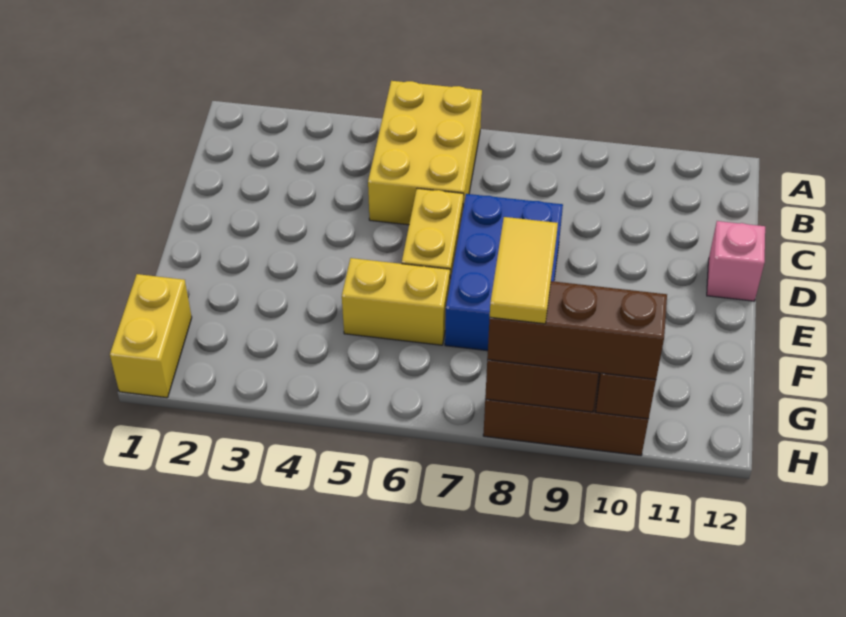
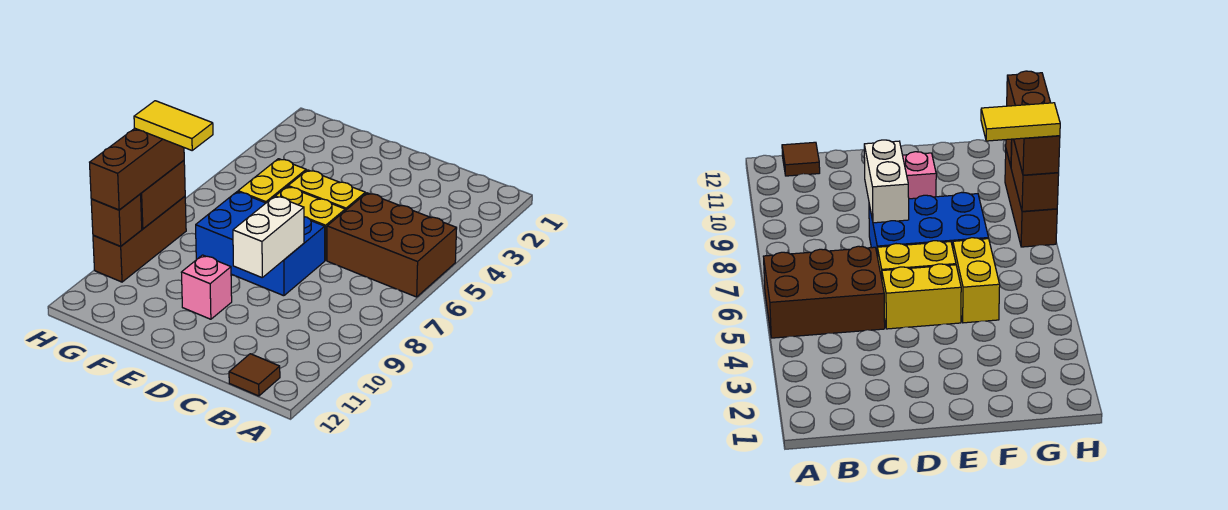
yellow brick A5:C6 level 1 -> brown brick A5:C6 level 1
none -> brown tile B12 level 1
none -> white brick D8:D9 level 2
pink brick D12 level 1 -> pink brick E10 level 1
yellow brick G1:H1 level 1 -> yellow brick D5:E5 level 1

